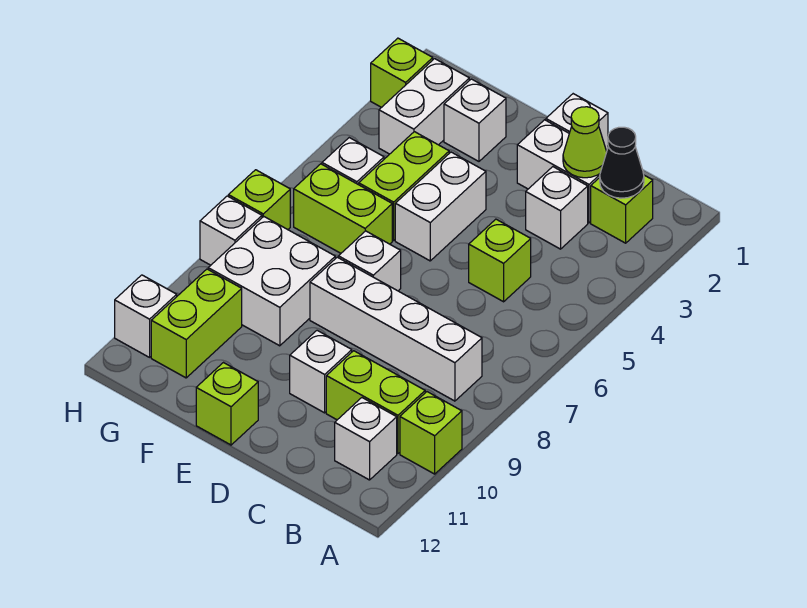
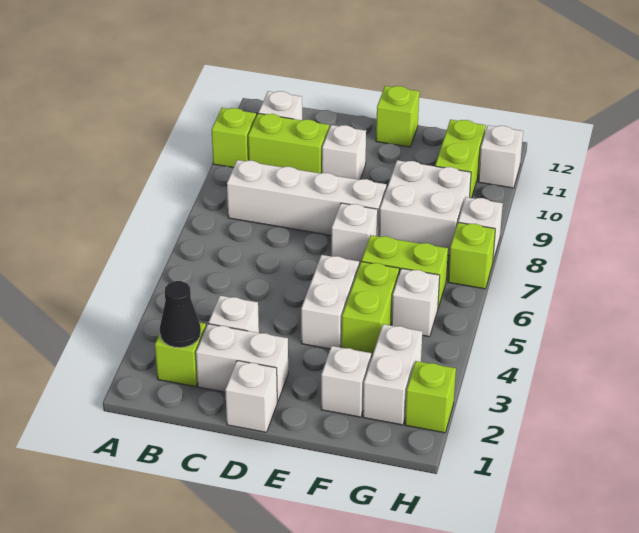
lime cone C2 level 2 -> none
lime brick C5 level 1 -> none

